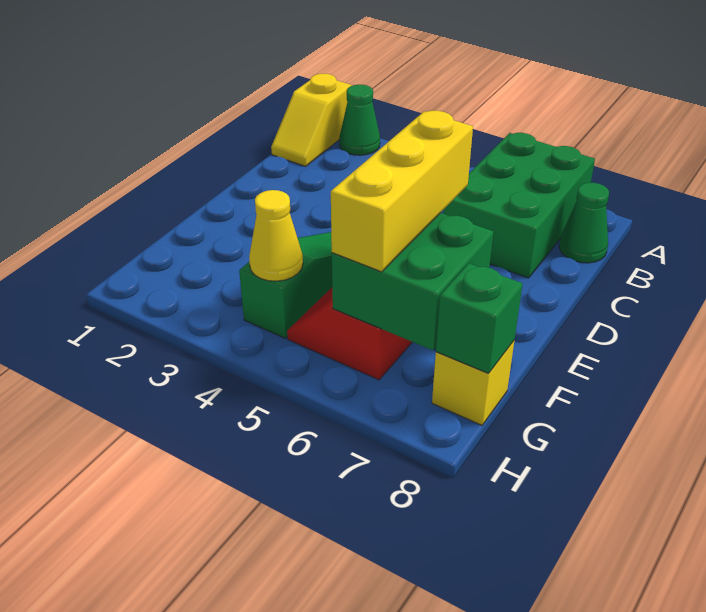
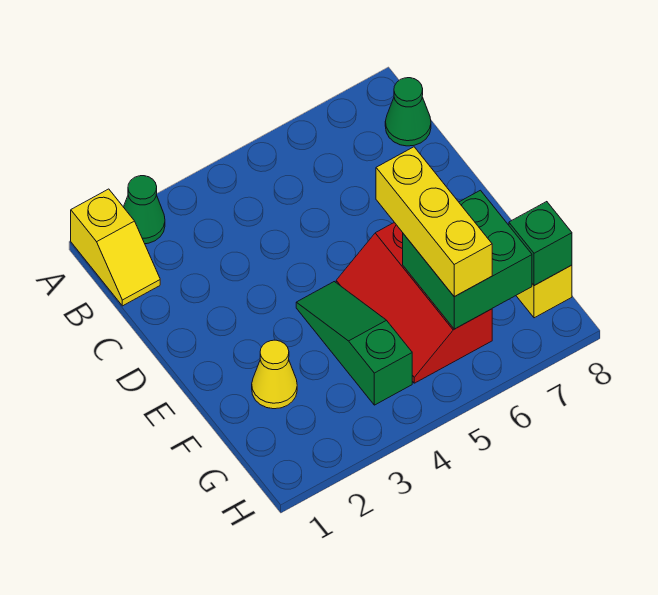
green brick A6:C7 level 1 -> none
yellow cone G4 level 2 -> yellow cone F2 level 1

